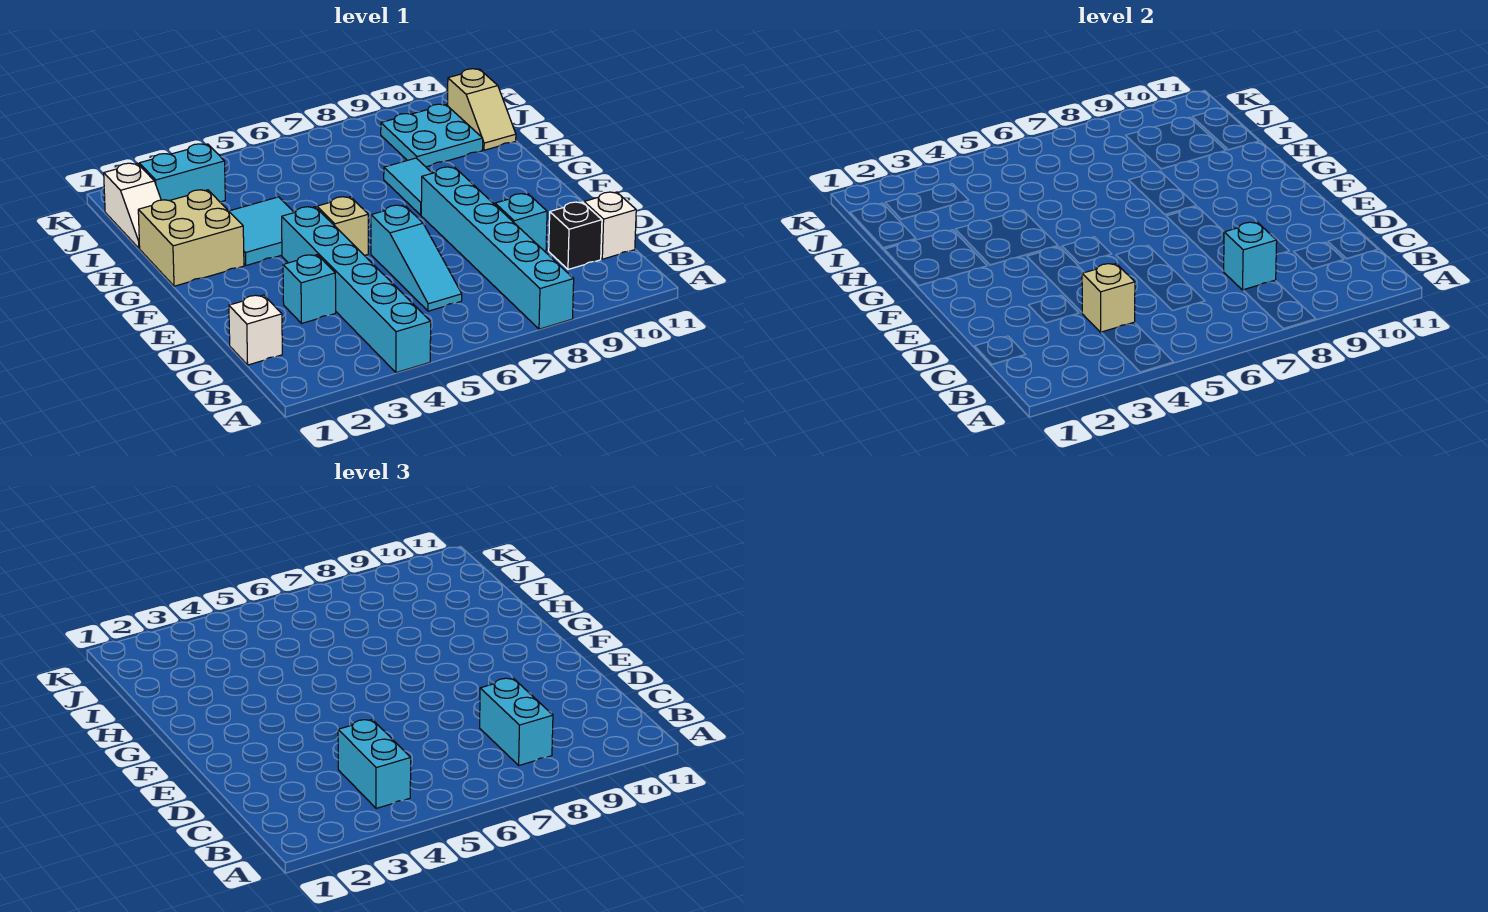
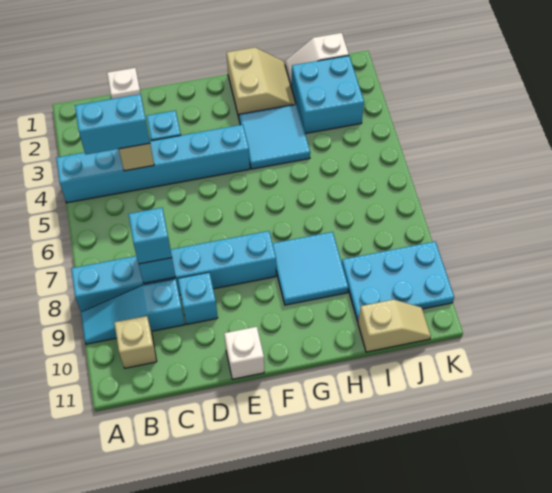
cyan brick B8:C8 level 3 -> cyan brick C8 level 3
cyan slope C6:E6 level 1 top E -> cyan slope A9:C9 level 1 top C
black brick C10 level 1 -> none
white brick C11 level 1 -> white brick E11 level 1
tan brick F5 level 1 -> tan brick B10 level 1
tan brick G1:H2 level 1 -> tan slope G1:H2 level 1 top G
cyan tile G8:H8 level 1 -> cyan tile G8:H9 level 1
cyan plate I9:J10 level 1 -> cyan plate I9:K10 level 1
tan slope I11:J11 level 1 top J -> tan slope I11:J11 level 1 top I
cyan brick J2:J3 level 1 -> cyan brick I2:J3 level 1

